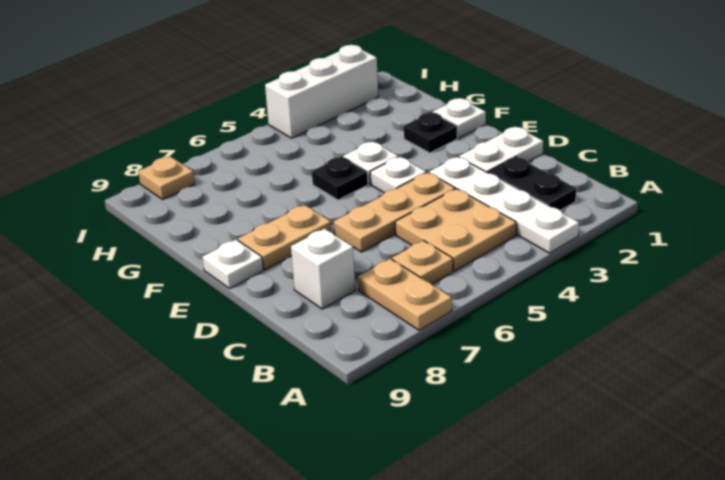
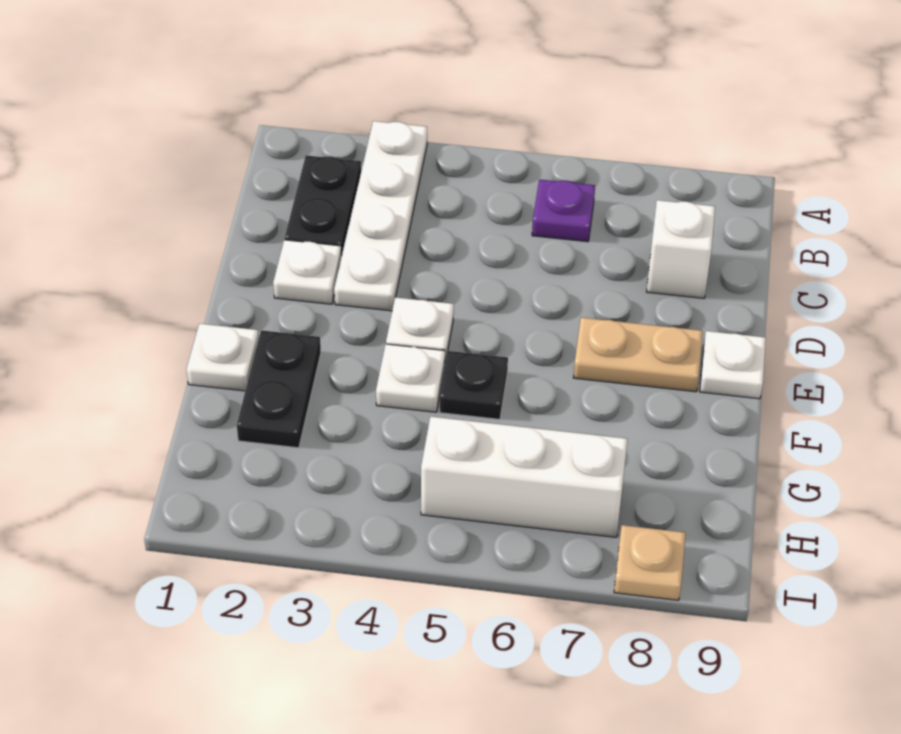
tan plate A7:B7 level 1 -> none
tan plate B4:C5 level 1 -> none
tan plate B6 level 1 -> purple plate B6 level 1
white plate D1:D2 level 1 -> white plate D2 level 1
tan plate D4:D6 level 1 -> none
black plate F2 level 1 -> black plate F2:G2 level 1
white brick I2:I4 level 1 -> white brick H5:H7 level 1

